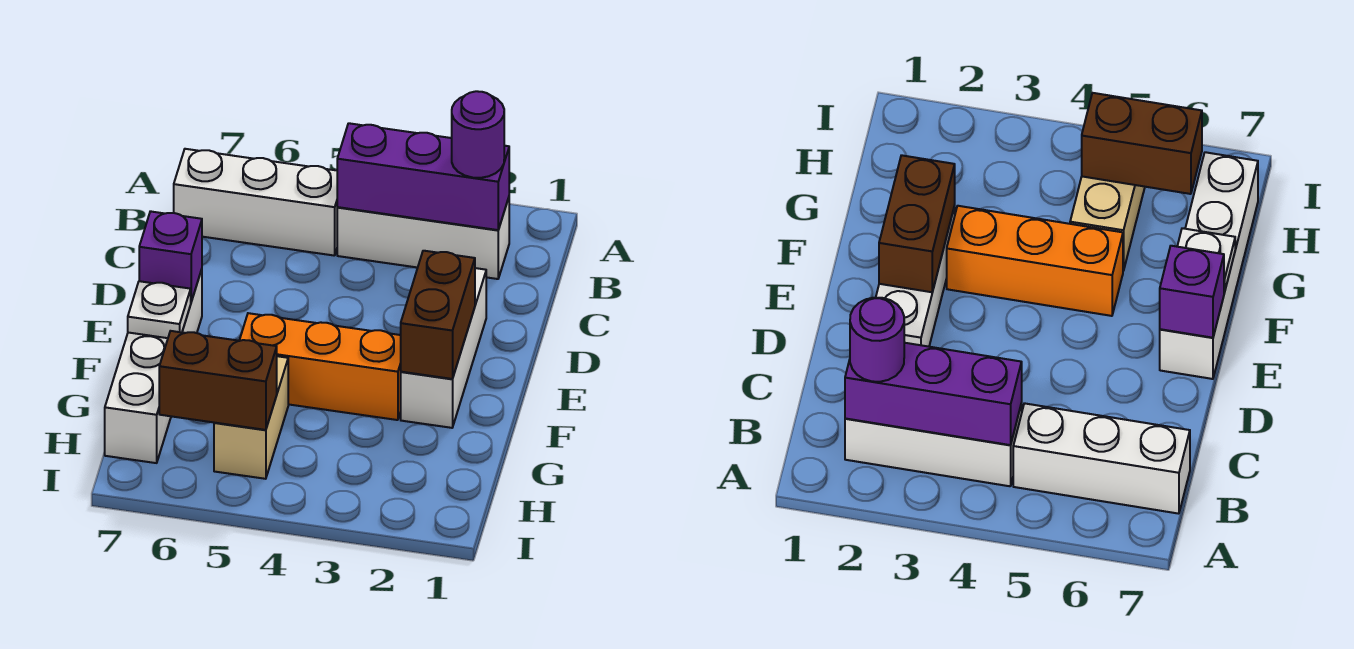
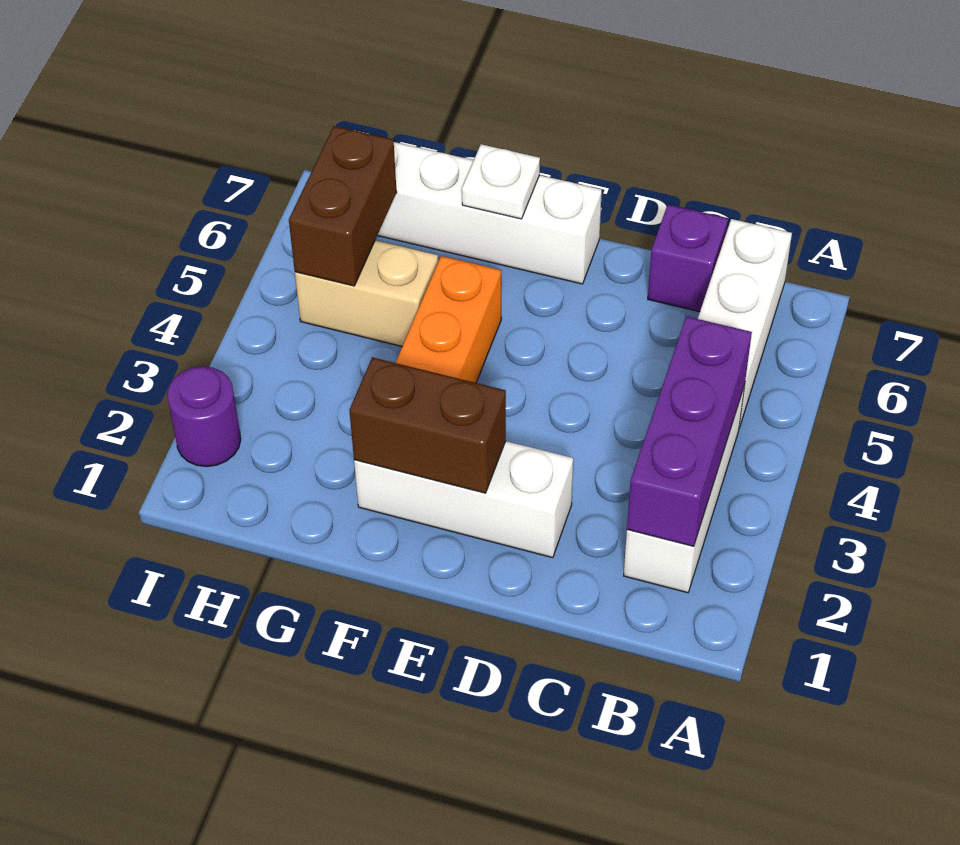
purple round brick B2 level 3 -> purple round brick I2 level 1
purple brick E7 level 2 -> purple brick C7 level 1

